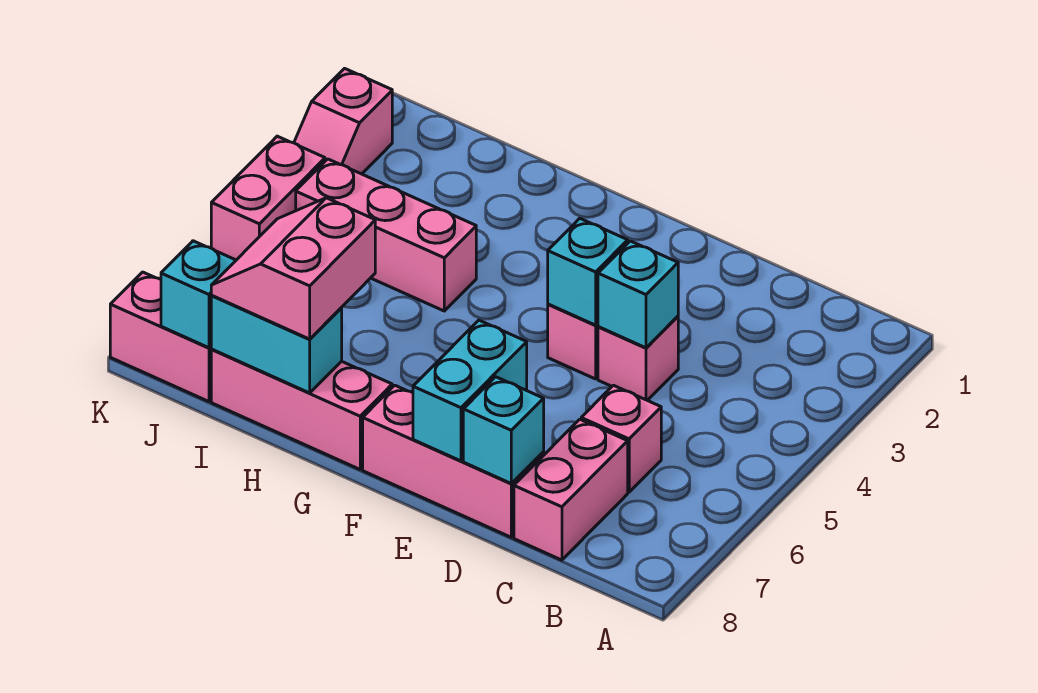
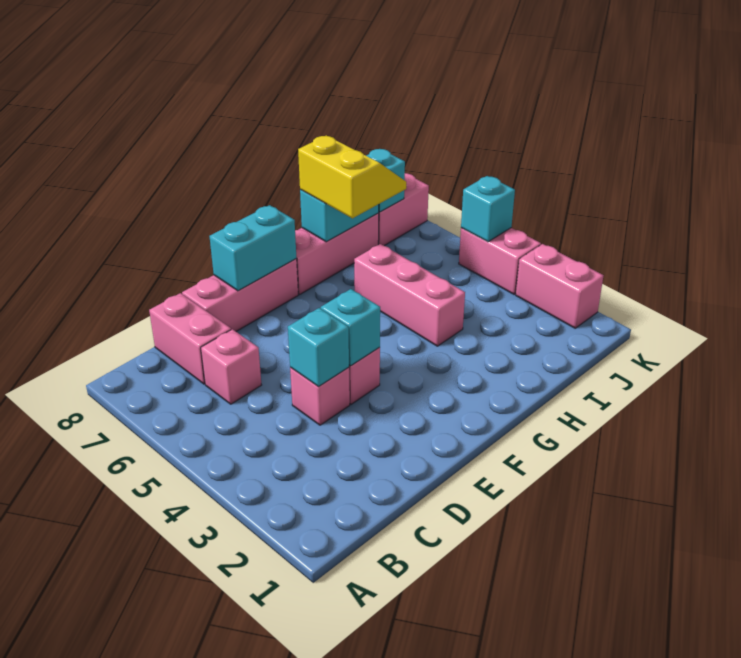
cyan brick D8 level 2 -> cyan brick K5 level 2
cyan brick E7:E8 level 2 -> cyan brick E8:F8 level 2
pink brick H4:J4 level 1 -> pink brick H4:H6 level 1
pink slope H7:I8 level 3 top H -> yellow slope H7:I8 level 3 top H
pink slope K2:K3 level 1 top 2 -> pink brick K2:K3 level 1

